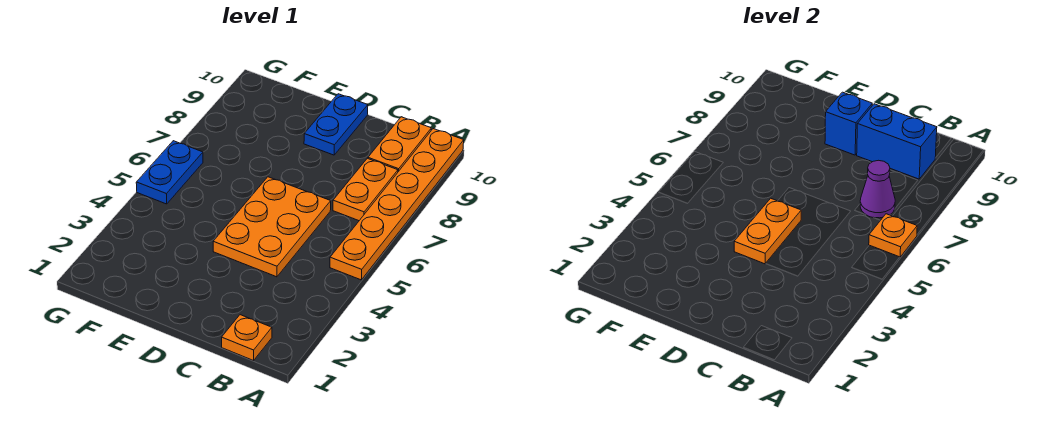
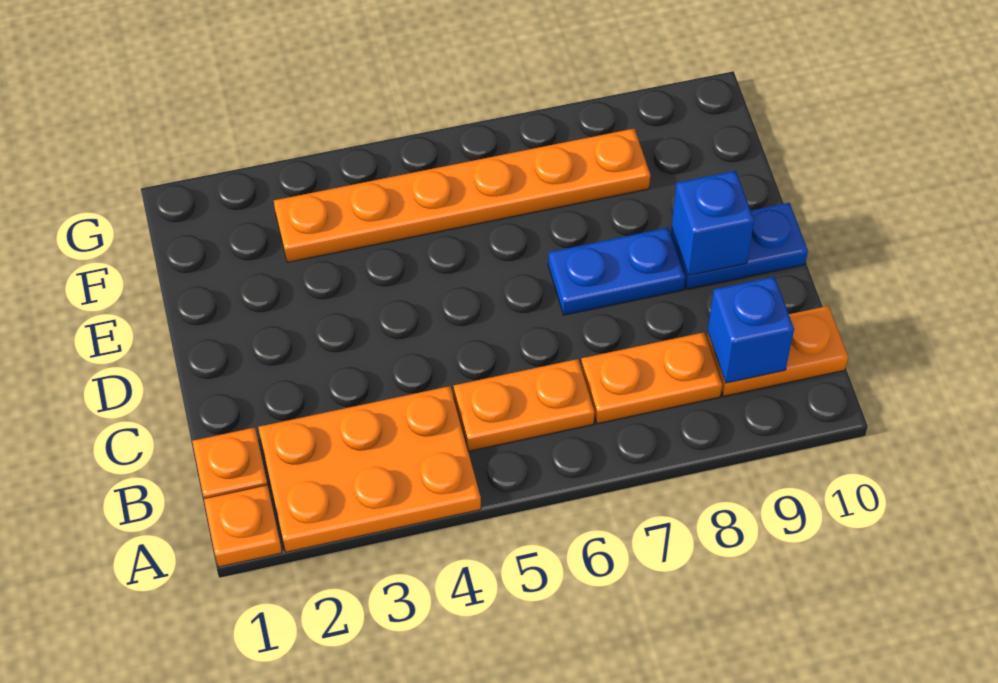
orange plate A5:A10 level 1 -> orange plate F3:F8 level 1
orange plate A6 level 2 -> orange plate A1 level 1
purple cone B7 level 2 -> none
blue brick B9:C9 level 2 -> blue brick B9 level 2
orange plate C4:D6 level 1 -> orange plate A2:B4 level 1
orange plate D4:D5 level 2 -> orange plate B5:B6 level 1
blue plate G5:G6 level 1 -> blue plate D7:D8 level 1

